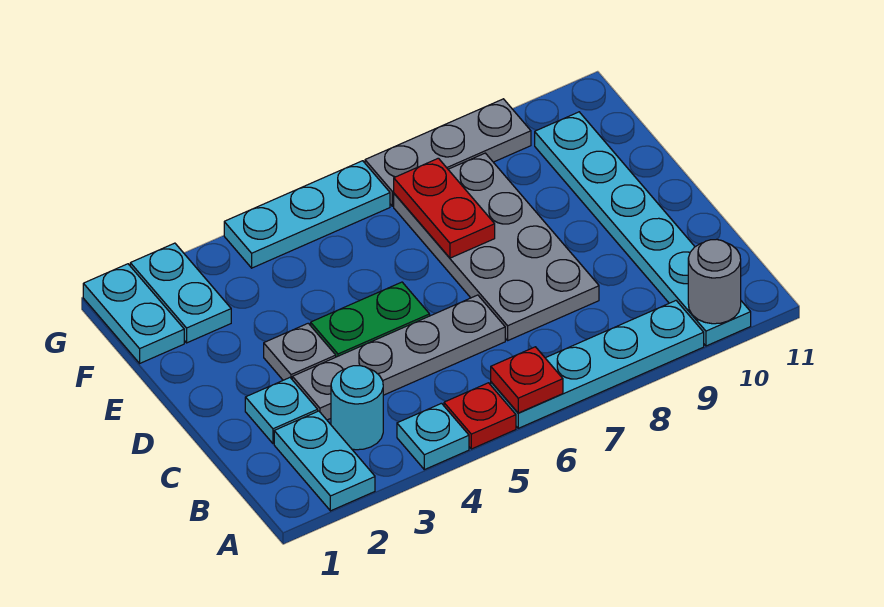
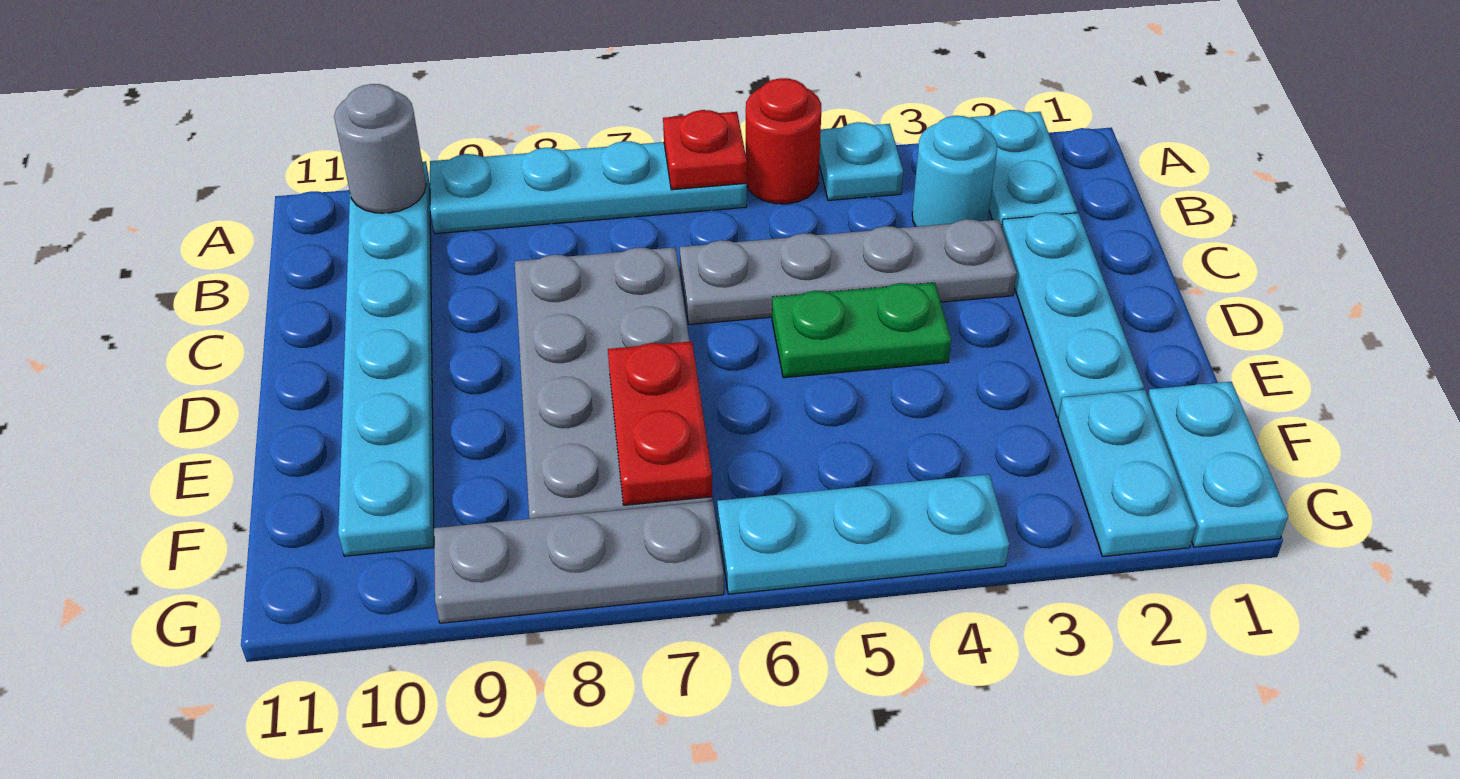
red plate A5 level 1 -> red round brick A5 level 1
cyan plate C2 level 1 -> cyan plate C2:E2 level 1
grey plate D3 level 1 -> none

